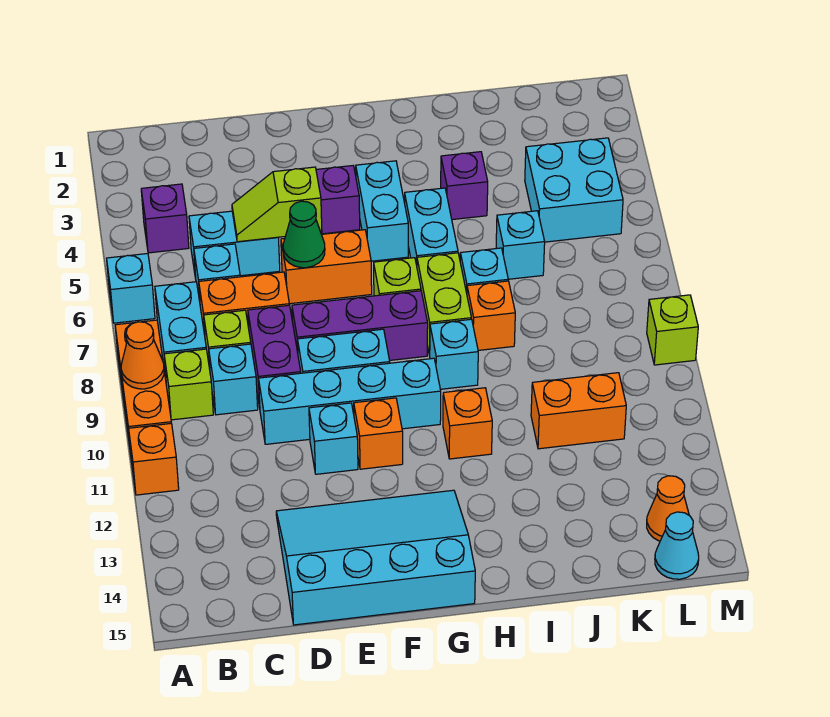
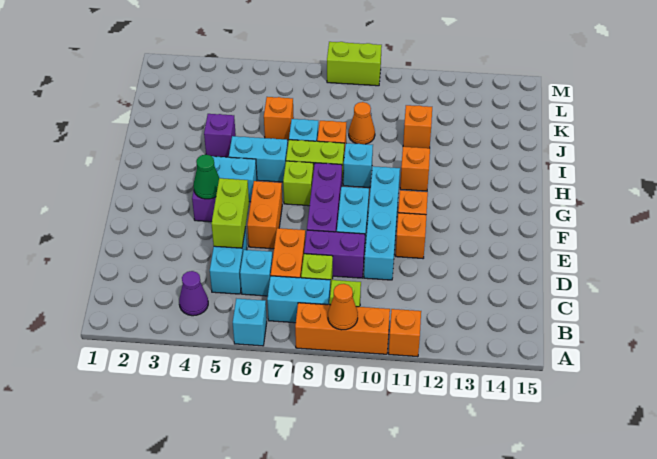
purple brick B4 level 1 -> purple cone B4 level 1
cyan brick C9 level 1 -> none
lime slope D5:E5 level 2 top E -> lime brick D5:E5 level 2
cyan slope D13:G15 level 1 top 15 -> none
green cone E6 level 2 -> green cone F4 level 2
cyan brick E11 level 1 -> orange brick E11 level 1
cyan brick J6 level 1 -> orange brick J6 level 1
orange brick J11:K11 level 1 -> orange brick J11 level 1
cyan brick K4:L5 level 1 -> none
orange cone L14 level 1 -> orange cone J9 level 1
cyan cone L15 level 1 -> none
lime brick M9 level 1 -> lime brick M8:M9 level 1

